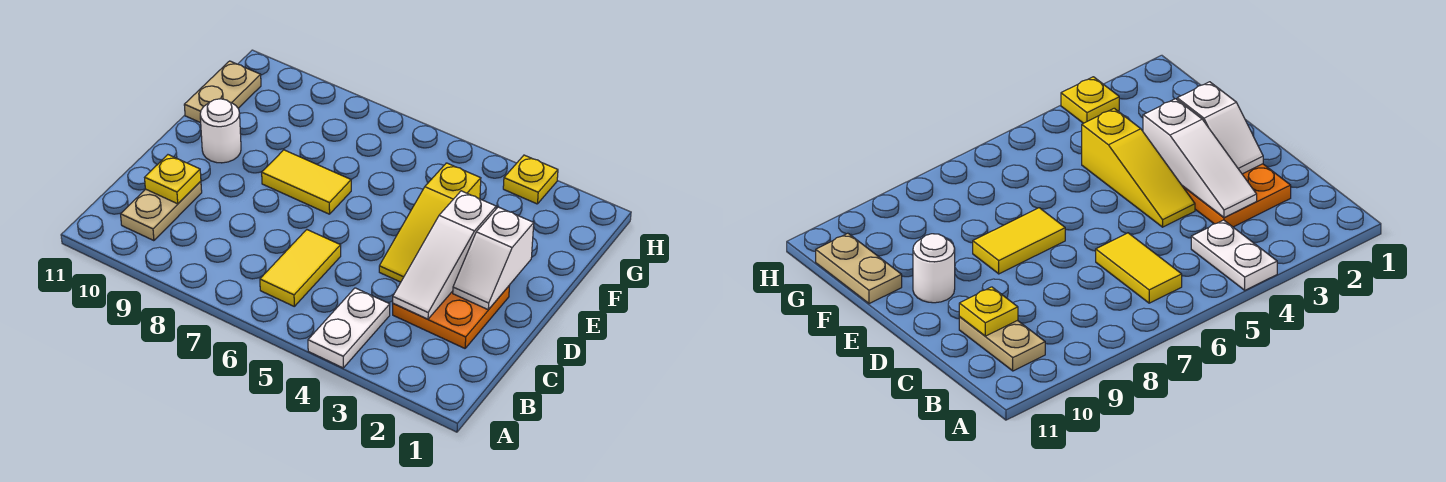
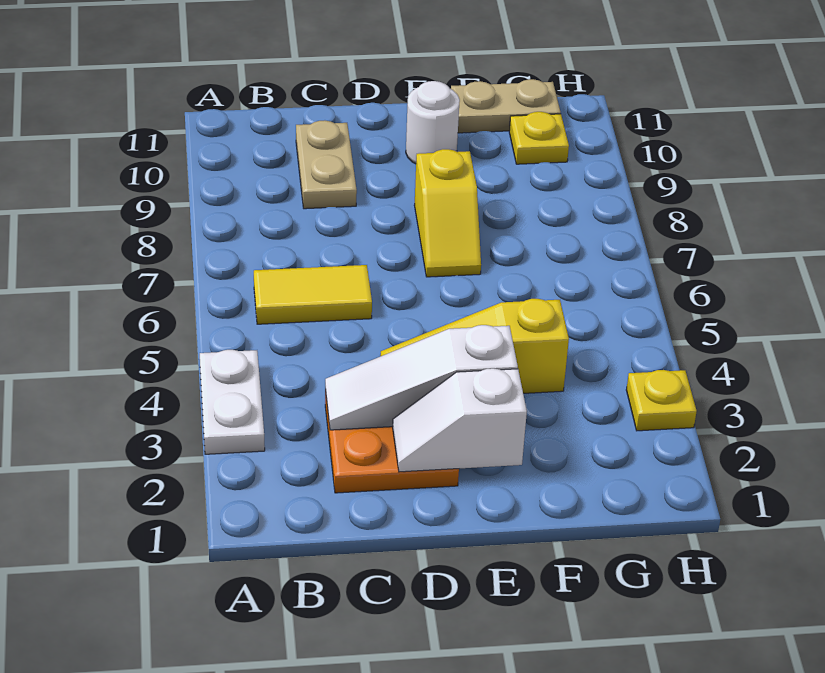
white plate A4:B4 level 1 -> white plate A3:A4 level 1
tan plate B10:C10 level 1 -> tan plate C9:C10 level 1
yellow plate C10 level 2 -> yellow plate G10 level 1
yellow tile E7:E8 level 1 -> yellow slope E7:E8 level 1 top 8

